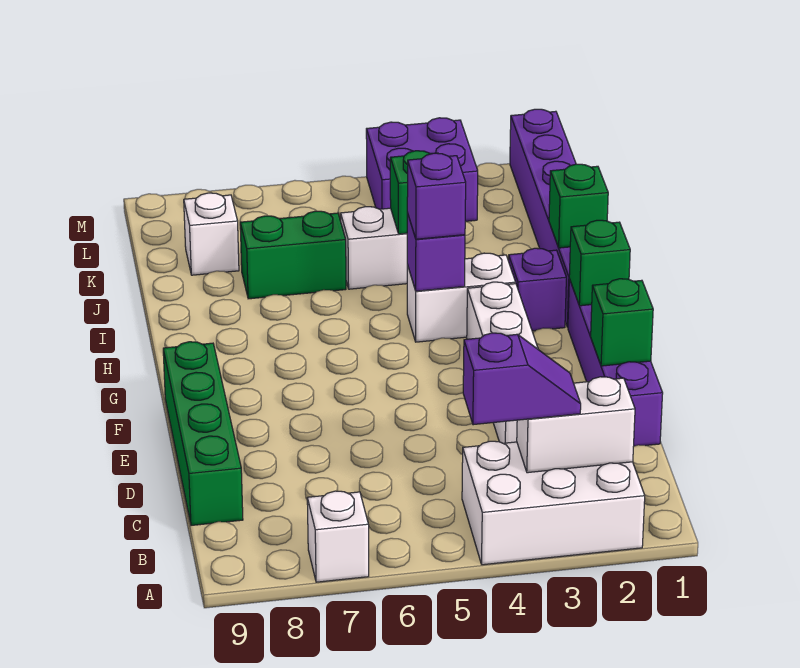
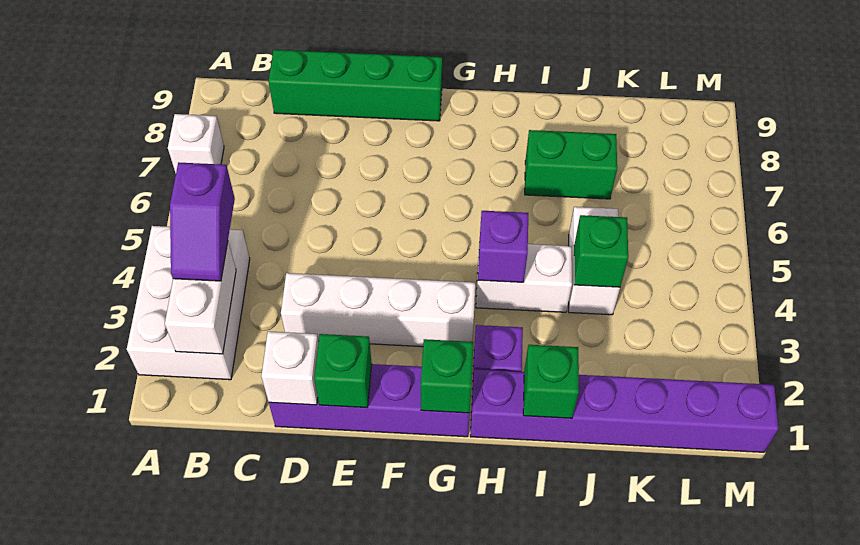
white brick H3:H4 level 1 -> white brick H4:I4 level 1
purple brick H4 level 3 -> none
green brick J6:J7 level 1 -> green brick I7:J7 level 1
white brick K8 level 1 -> white brick D1 level 2
purple brick L3:M4 level 1 -> none

